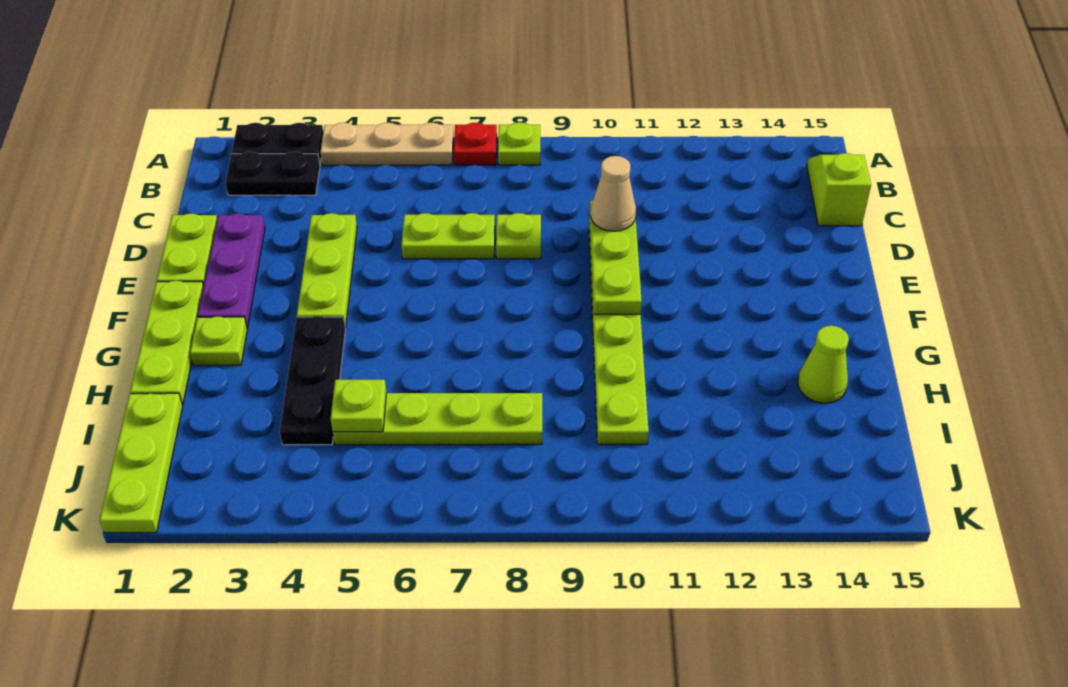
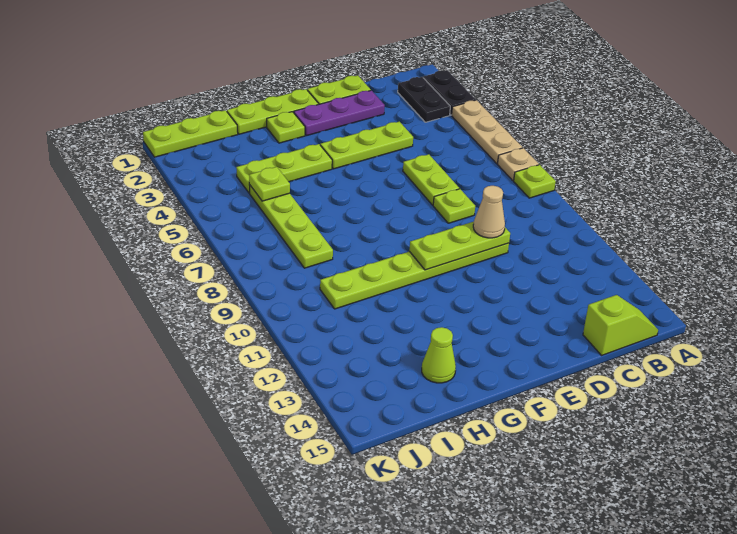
red plate A7 level 1 -> tan plate A7 level 1
black plate G4:I4 level 1 -> lime plate G4:I4 level 1

